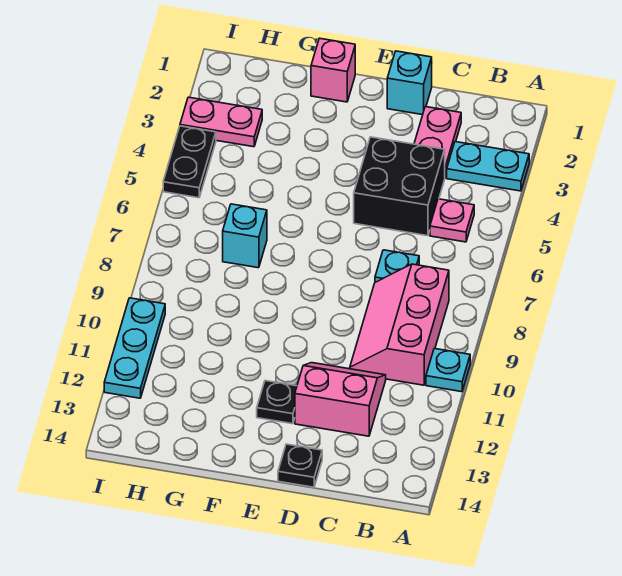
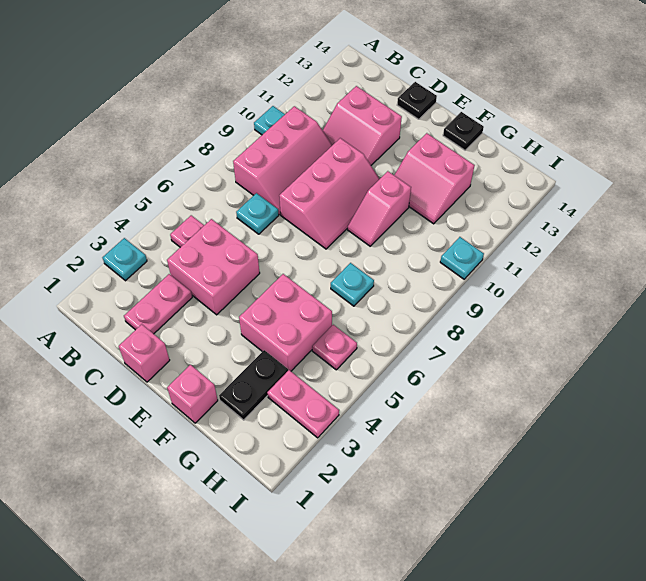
cyan plate A3:B3 level 1 -> cyan plate A3 level 1
black brick C4:D5 level 1 -> pink brick C4:D5 level 1
cyan brick D1 level 1 -> pink brick D1 level 1
none -> pink slope D8:E10 level 1 top D
black plate E12 level 1 -> black plate F14 level 1
none -> pink brick F4:G5 level 1
none -> pink slope F9:F10 level 1 top 10
none -> pink slope F11:G12 level 1 top 12
cyan brick G7 level 1 -> cyan plate G7 level 1
none -> pink plate H5 level 1
black plate I4:I5 level 1 -> black plate G2:G3 level 1
cyan plate I10:I12 level 1 -> cyan plate I10 level 1

